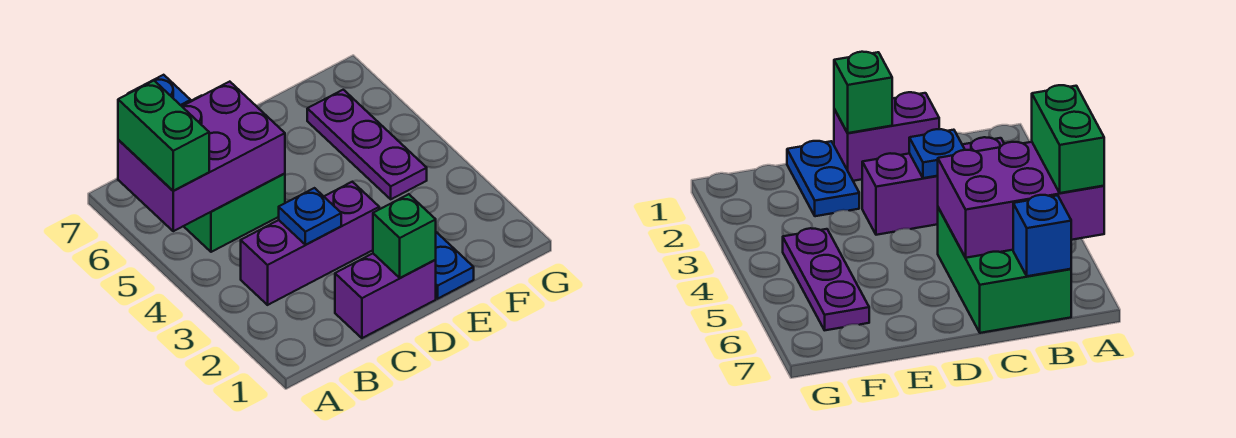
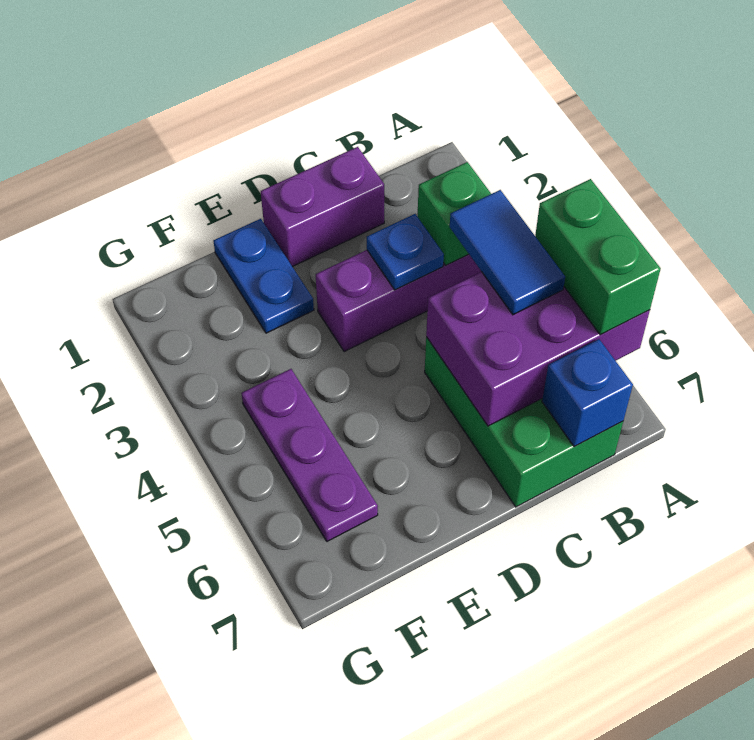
none -> blue tile B4:B5 level 3
green brick D1 level 2 -> green brick B3 level 2

